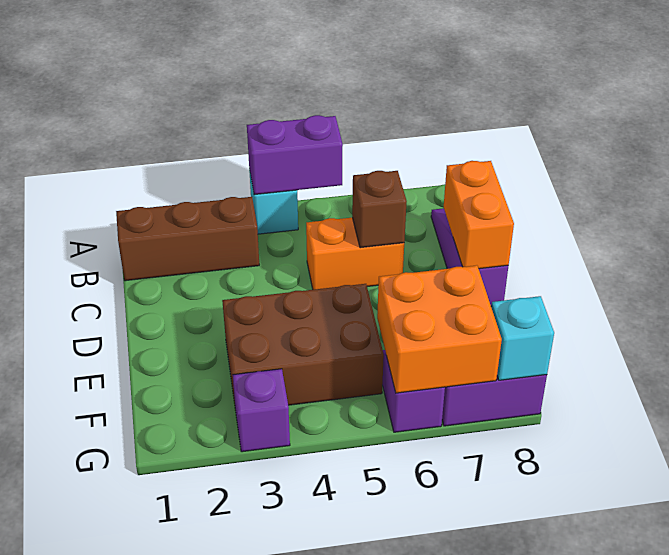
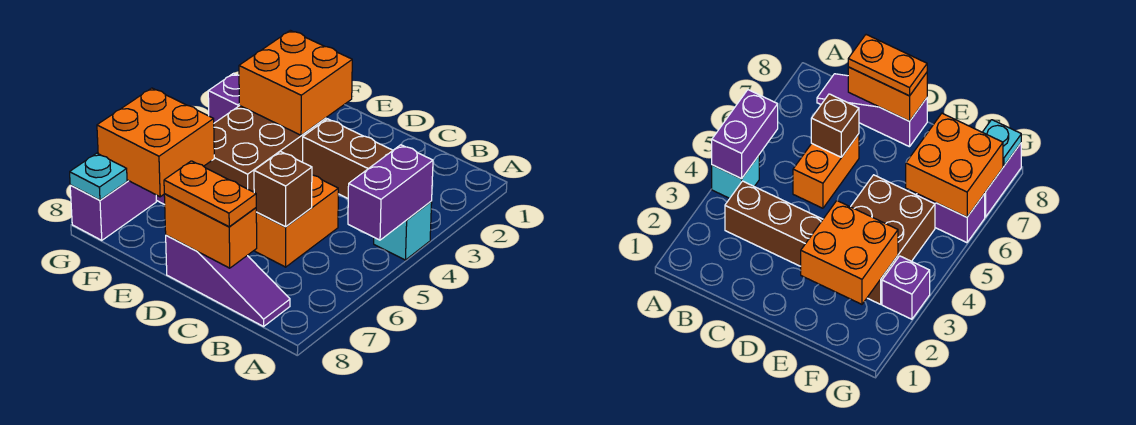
brown brick B1:B3 level 1 -> brown brick B3:D3 level 1
none -> orange plate C8:D8 level 3
none -> orange brick E2:F3 level 2
cyan brick G8 level 2 -> cyan plate G8 level 2

